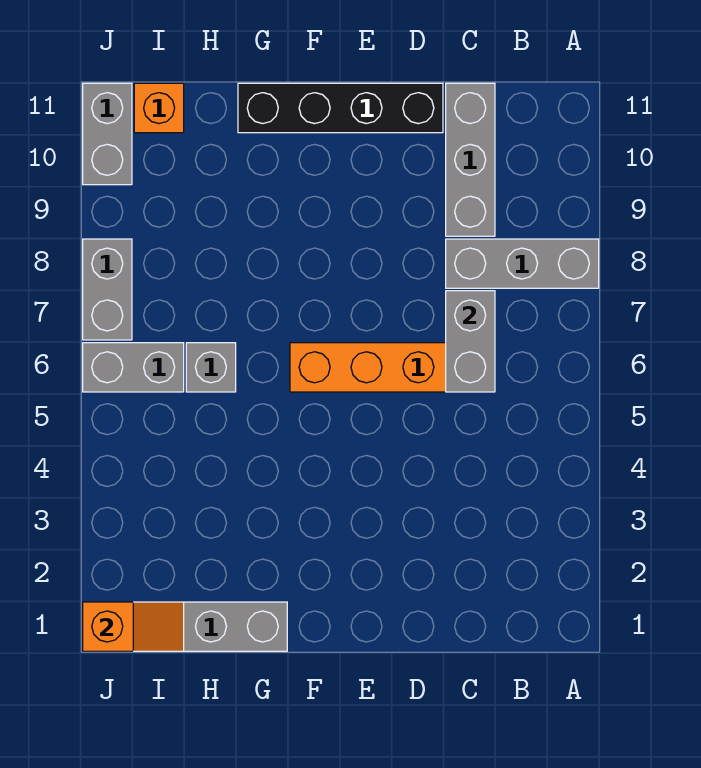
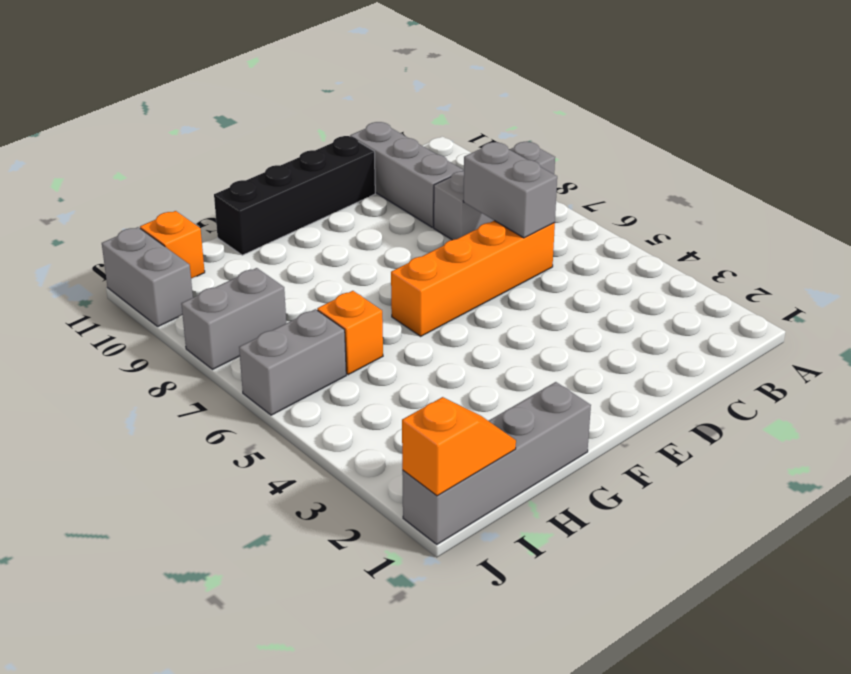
grey brick H6 level 1 -> orange brick H6 level 1
grey brick J7:J8 level 1 -> grey brick I8:J8 level 1

